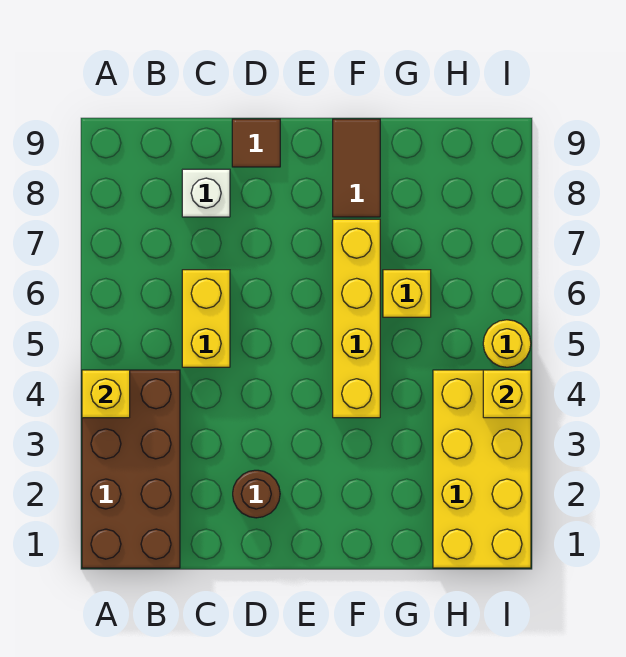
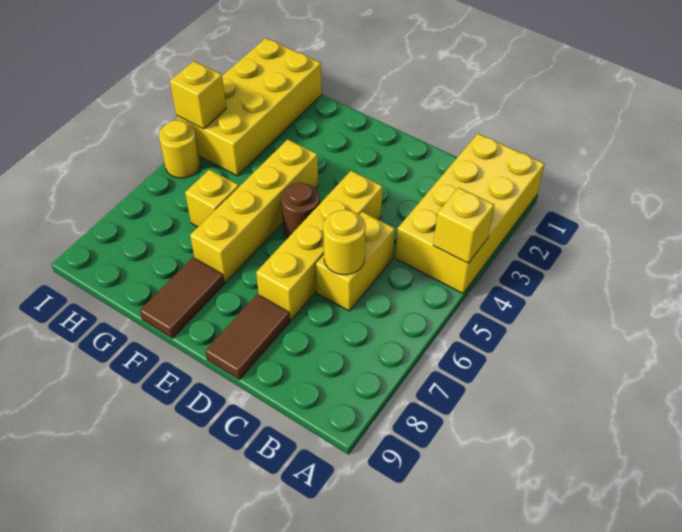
brown brick A1:B4 level 1 -> yellow brick A1:B4 level 1
none -> yellow round brick C6 level 2
white brick C8 level 1 -> none
brown round brick D2 level 1 -> brown round brick E5 level 1
none -> yellow brick D4:D7 level 1
brown tile D9 level 1 -> brown tile D8:D9 level 1

